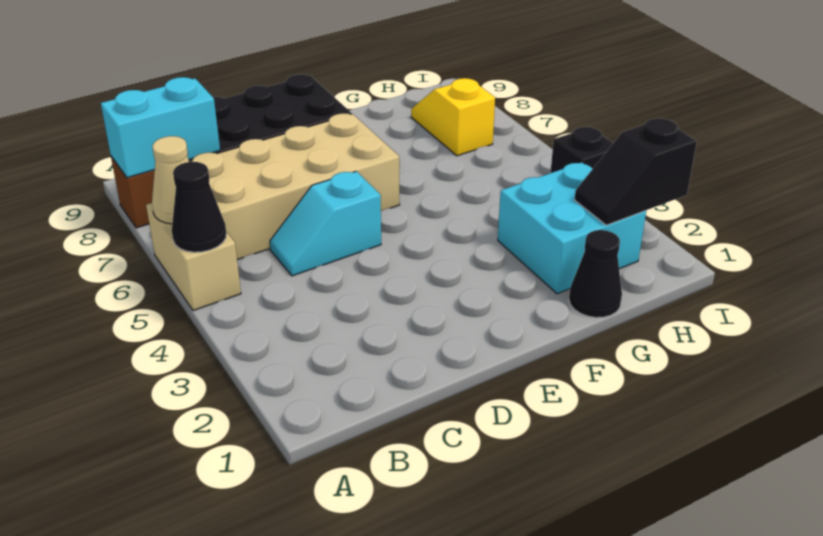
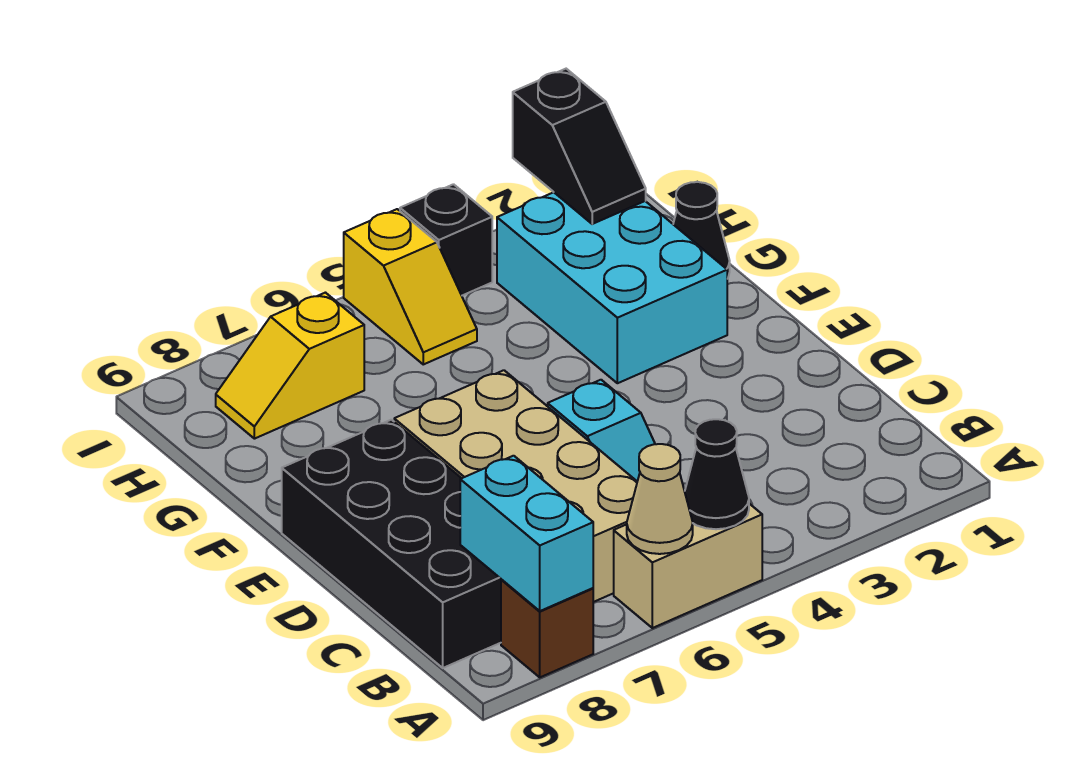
cyan brick G2:H3 level 1 -> cyan brick F2:H3 level 1
none -> yellow slope H5:I5 level 1 top I

